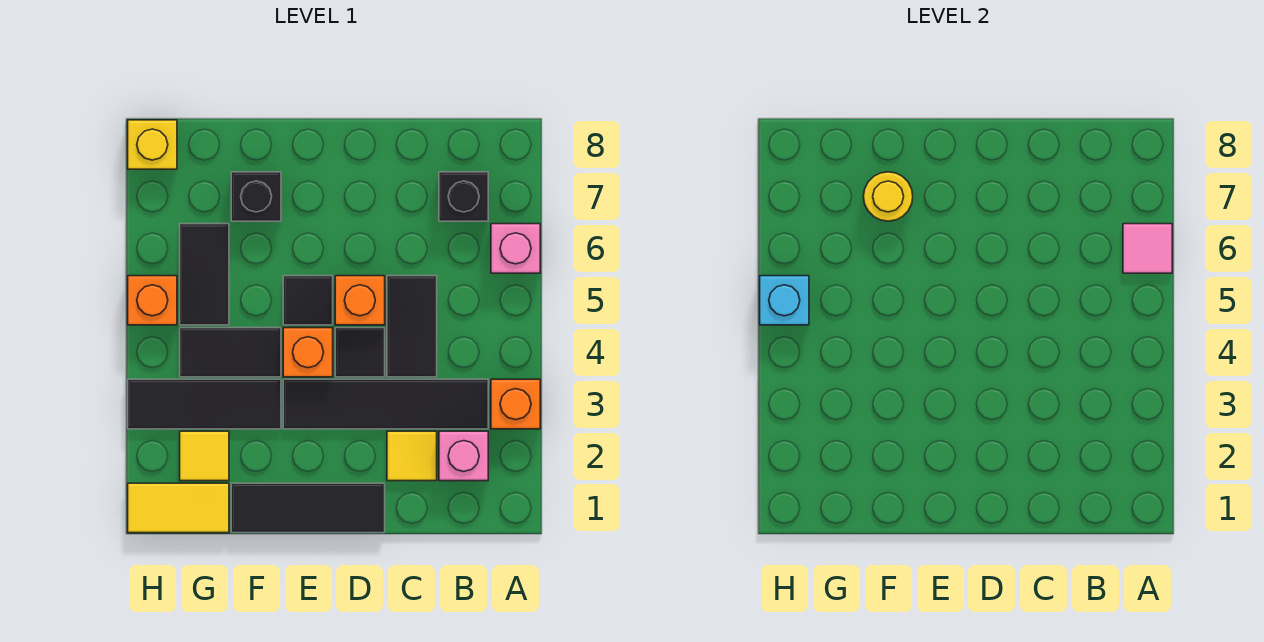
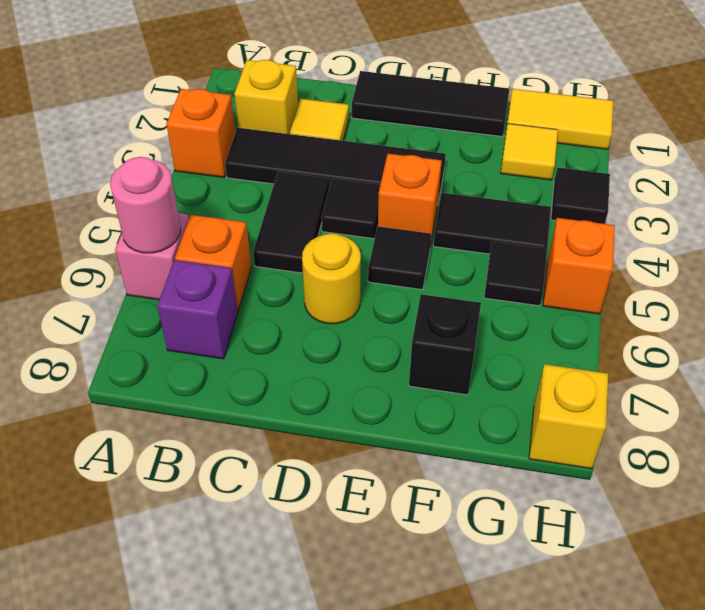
pink tile A6 level 2 -> pink round brick A6 level 2
pink brick B2 level 1 -> yellow brick B2 level 1
black brick B7 level 1 -> purple brick B7 level 1
orange brick D5 level 1 -> orange brick B6 level 1
black tile F3:H3 level 1 -> black tile H3 level 1
yellow round brick F7 level 2 -> yellow round brick D6 level 1
black tile G5:G6 level 1 -> black tile G5 level 1
cyan brick H5 level 2 -> none

